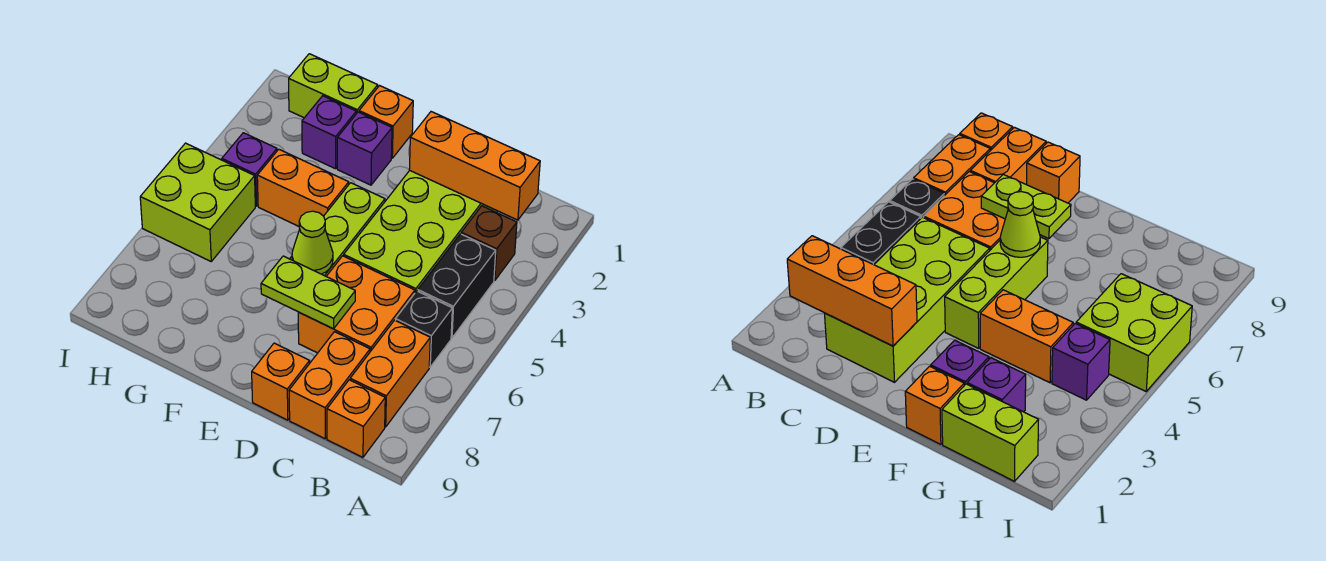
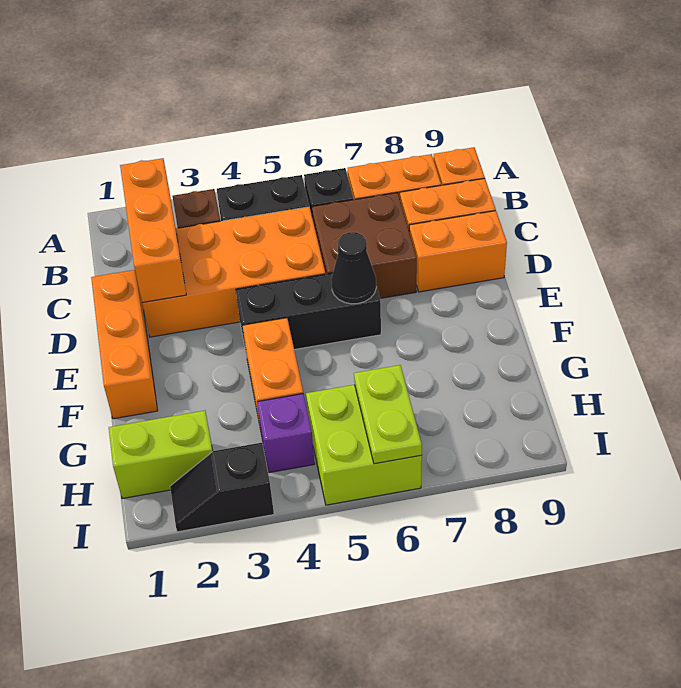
lime brick C2:D5 level 1 -> orange brick C2:D5 level 1
orange brick C6:D7 level 1 -> brown brick C6:D7 level 1
lime plate D7:E7 level 2 -> lime plate H6:I6 level 2
orange brick D9 level 1 -> orange brick D8:D9 level 1
lime brick E4:E6 level 1 -> black brick E4:E6 level 1
lime cone E6 level 2 -> black cone E6 level 2
orange brick F1 level 1 -> orange brick D1:F1 level 1
purple brick F2 level 1 -> none
lime brick G1:H1 level 1 -> lime brick H1:H2 level 1
purple brick G2 level 1 -> none
none -> black slope I2:I3 level 1 top 3

